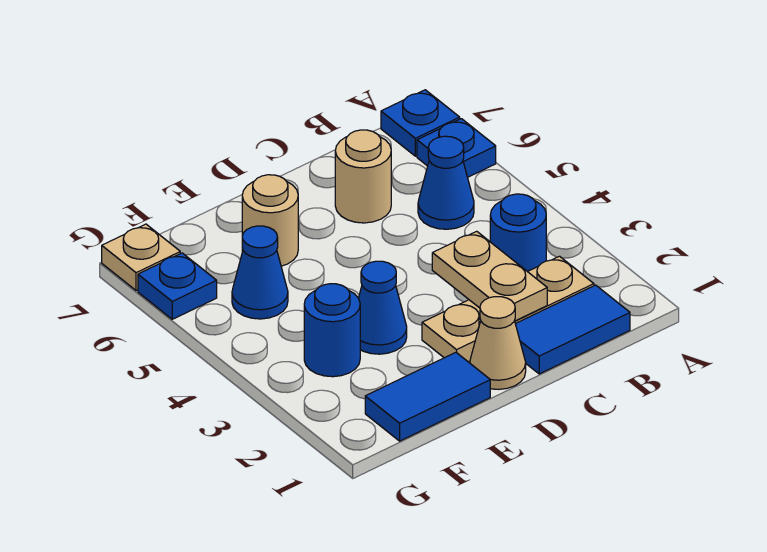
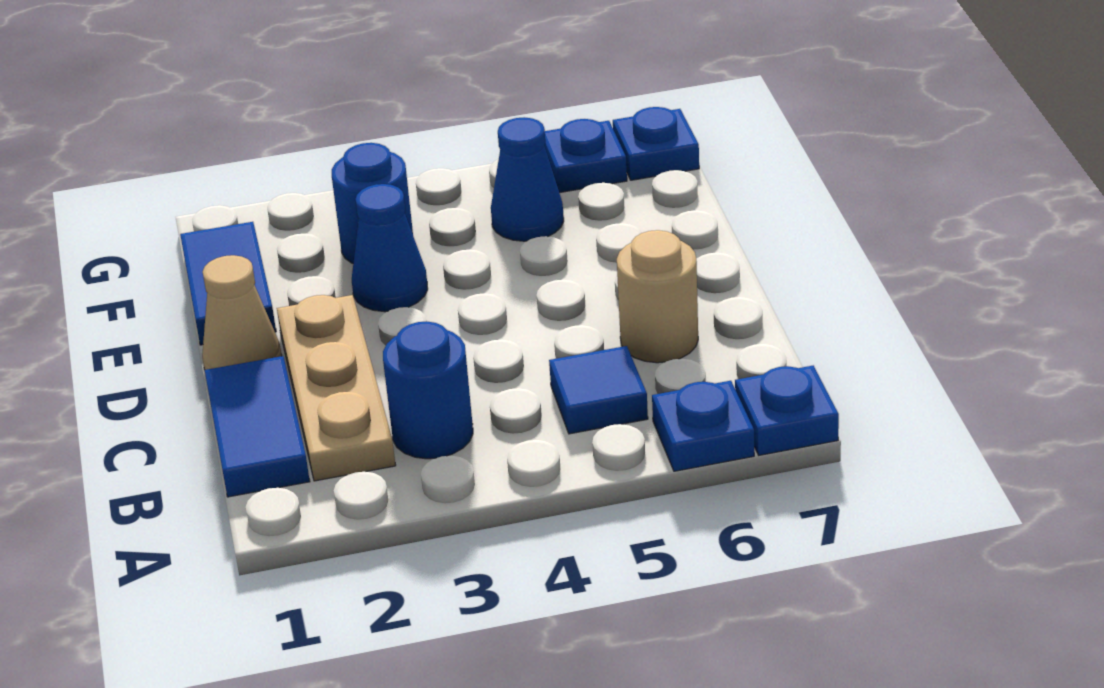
blue cone B5 level 1 -> blue tile B5 level 1
tan plate C2:C3 level 2 -> none
tan round brick E6 level 1 -> none
tan plate G7 level 1 -> blue plate G7 level 1

